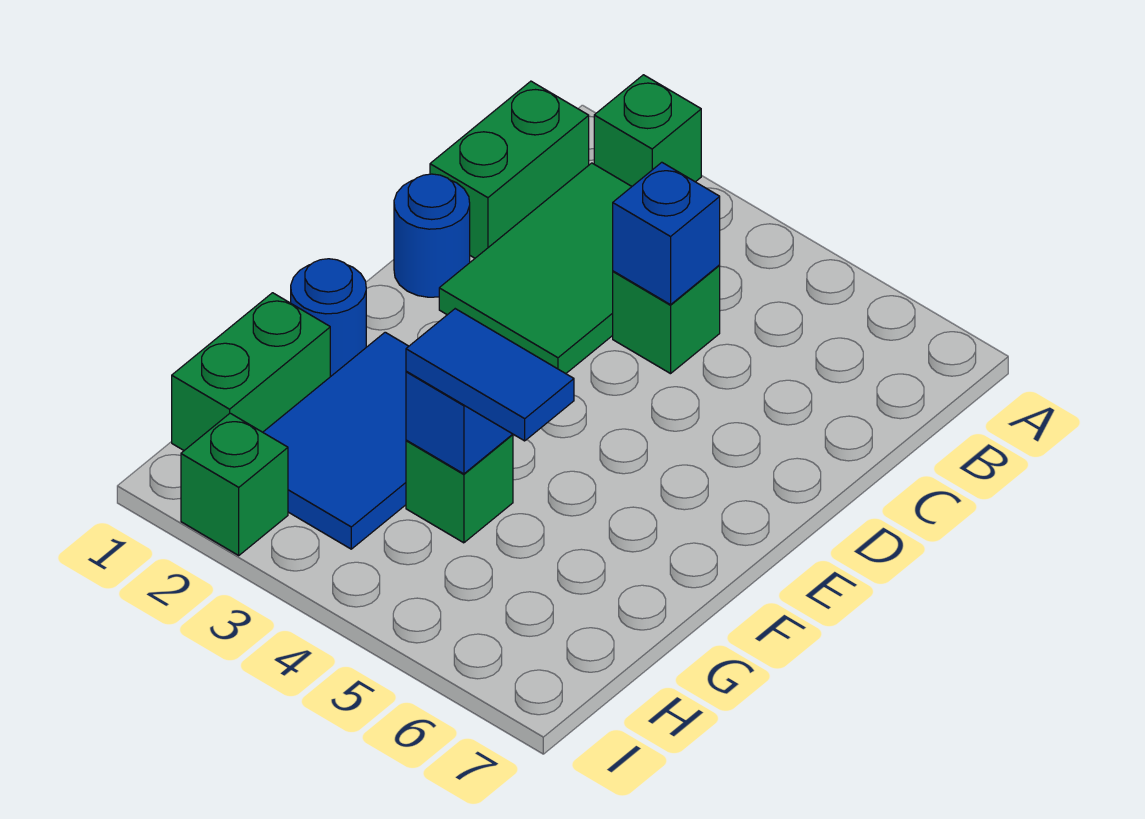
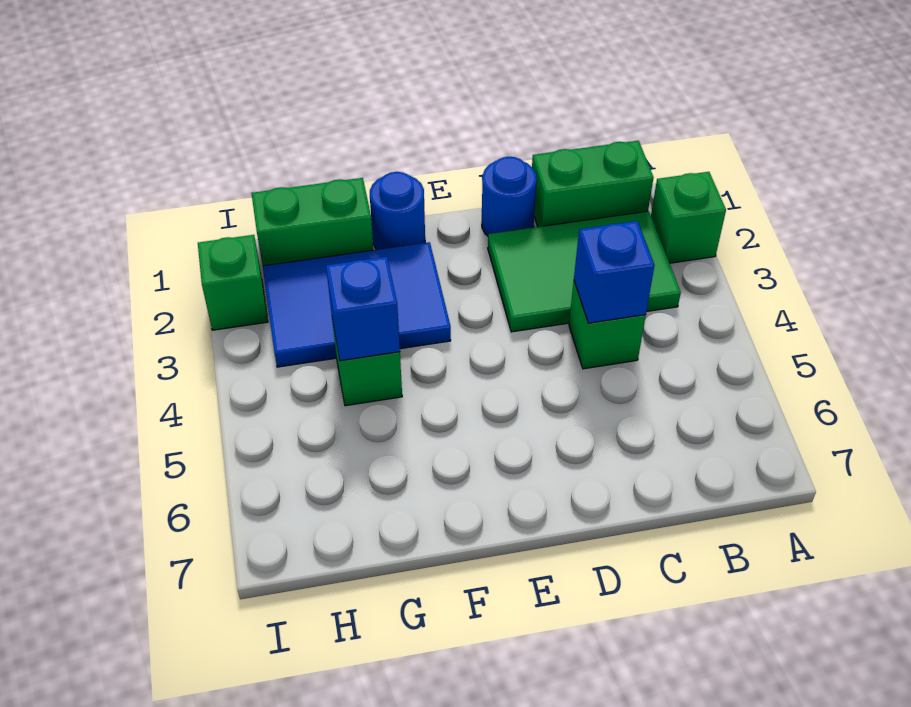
blue tile G4:G5 level 3 -> none

